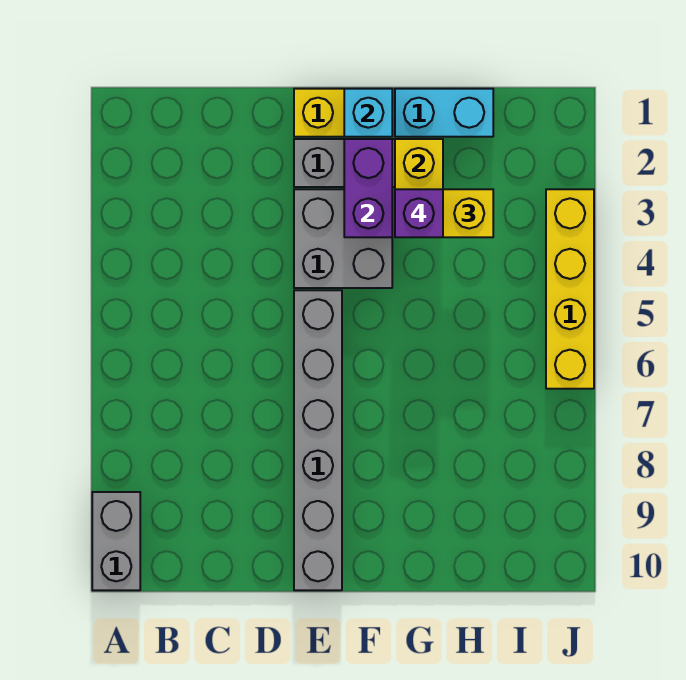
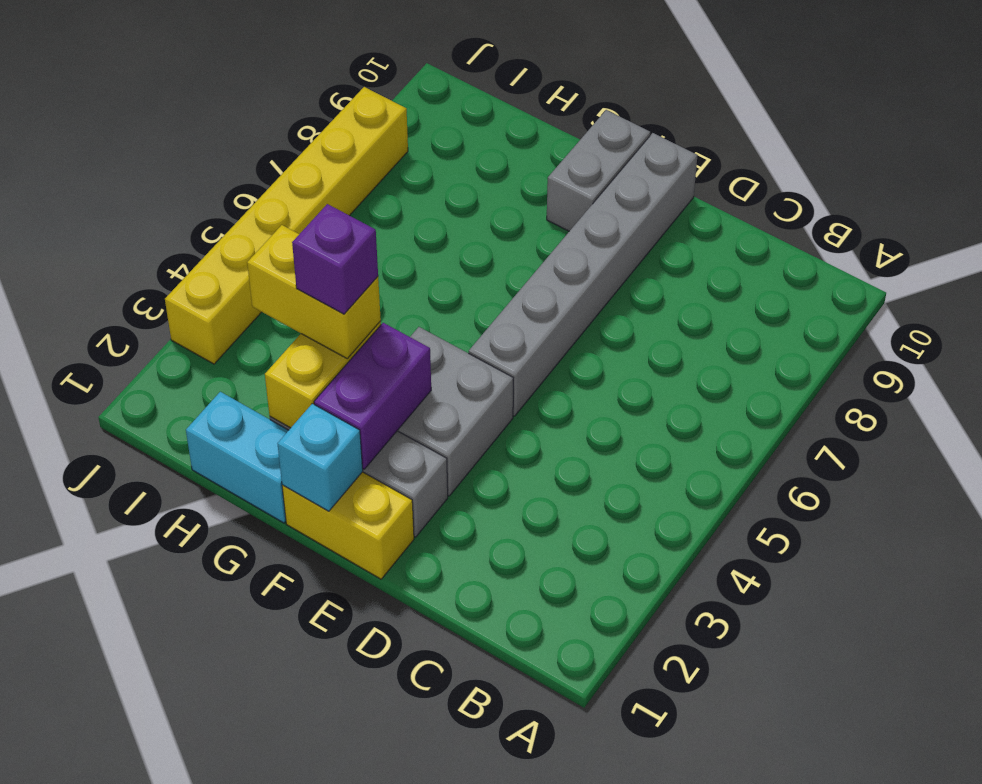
grey brick A9:A10 level 1 -> grey brick F9:F10 level 1
yellow brick J3:J6 level 1 -> yellow brick J3:J8 level 1

